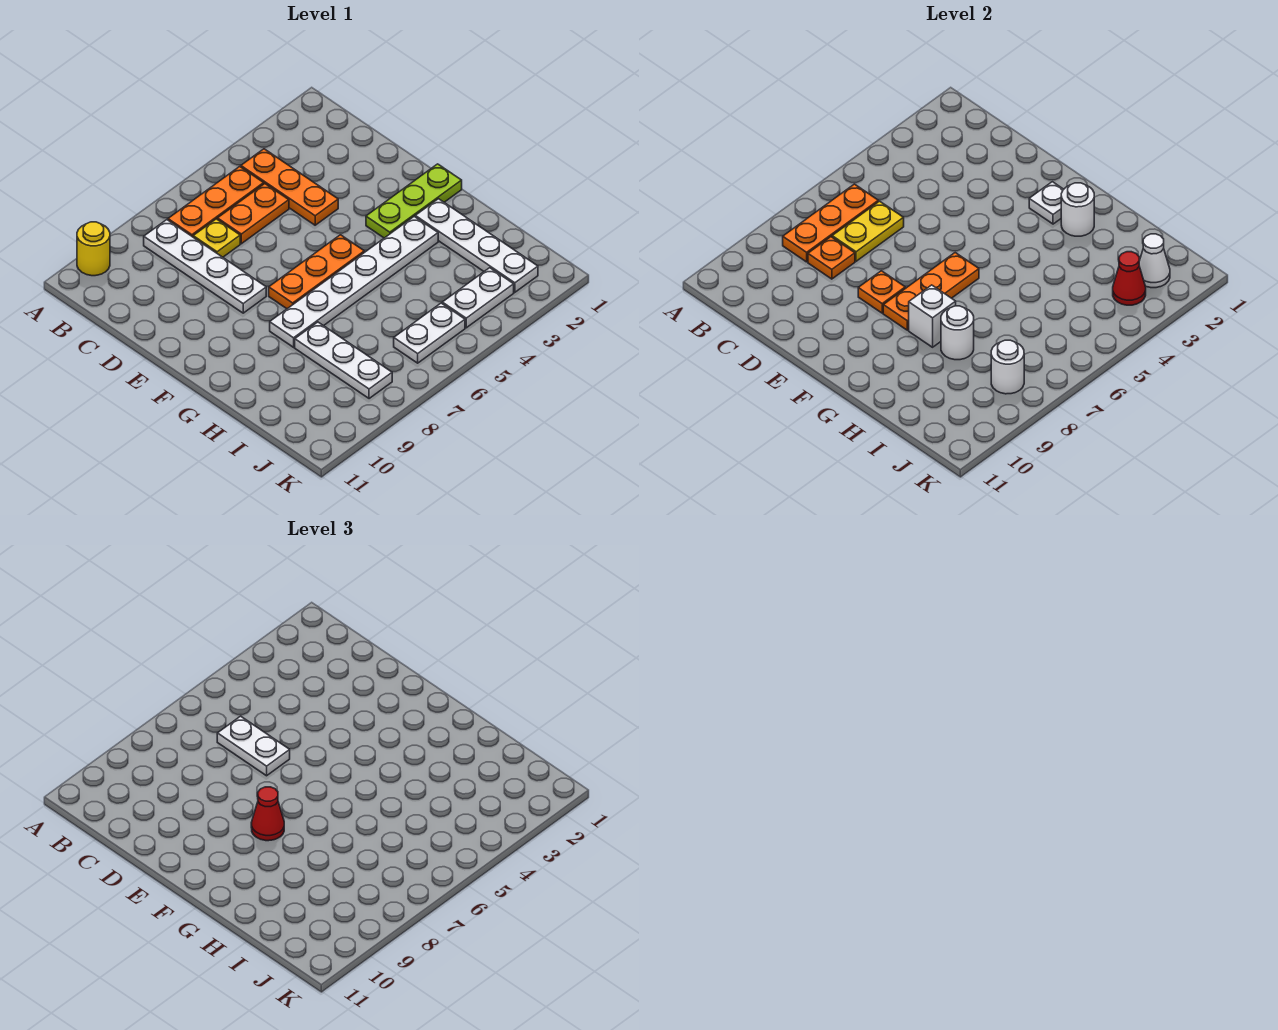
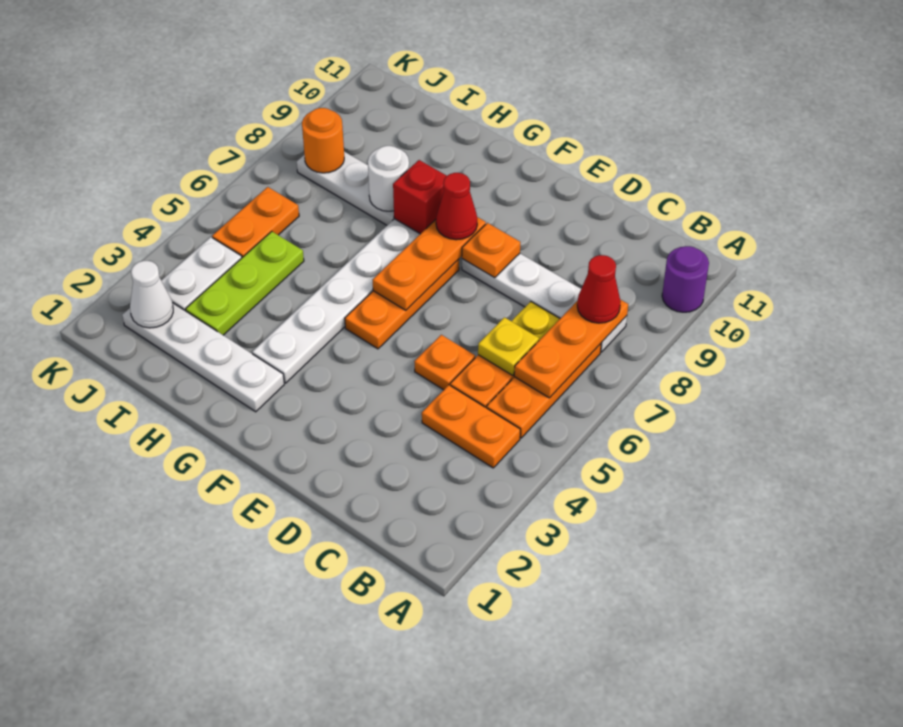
yellow round brick A10 level 1 -> purple round brick A10 level 1
orange plate B4:D4 level 1 -> orange plate B4:C4 level 1
yellow plate C6:C7 level 2 -> yellow plate C6 level 2
white plate C6:D6 level 3 -> none
orange plate C8 level 2 -> orange plate D5 level 1
lime plate F1:F3 level 1 -> lime plate I3:I5 level 1
white plate F2 level 2 -> none
white round brick G2 level 2 -> none
white brick G8 level 2 -> red brick G8 level 2
red cone J3 level 2 -> red cone B8 level 3
white plate J5:J6 level 1 -> orange plate J5:J6 level 1
white round brick J8 level 2 -> orange round brick J8 level 2

